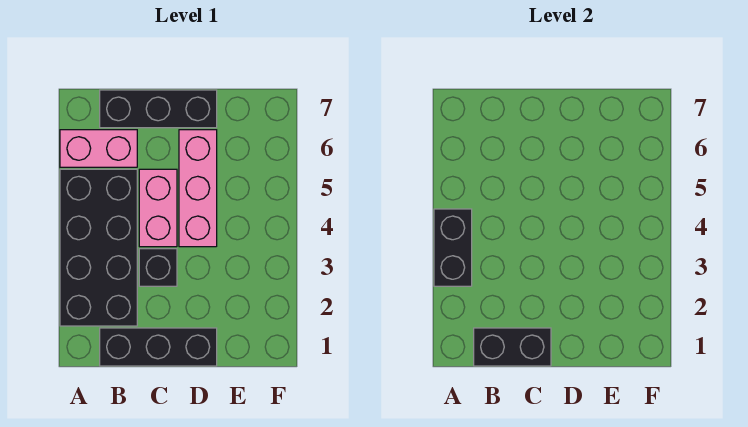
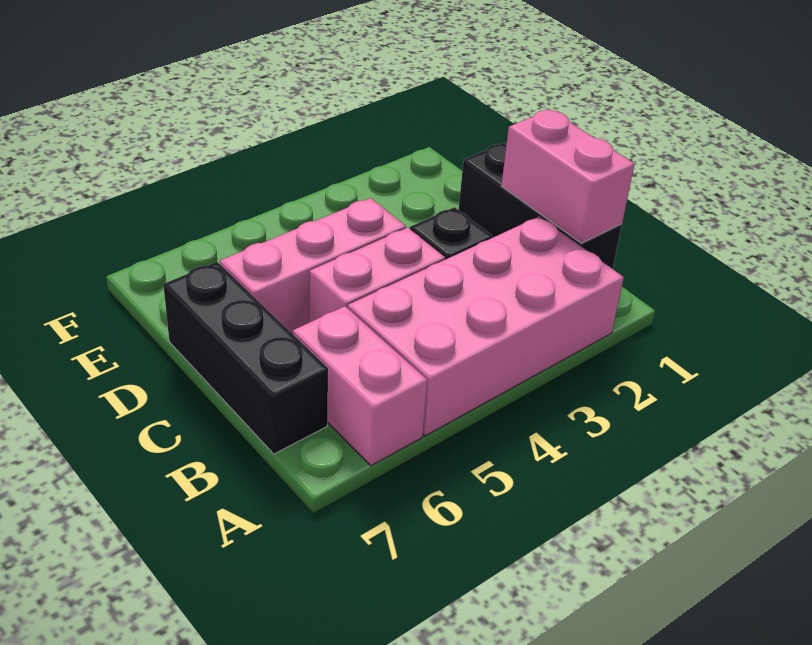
black brick A2:B5 level 1 -> pink brick A2:B5 level 1
black brick A3:A4 level 2 -> none
black brick B1:C1 level 2 -> pink brick B1:C1 level 2

